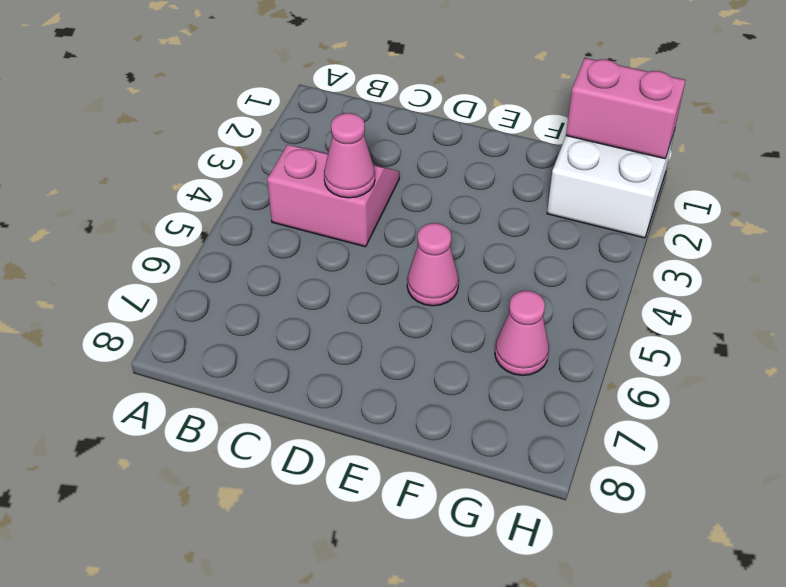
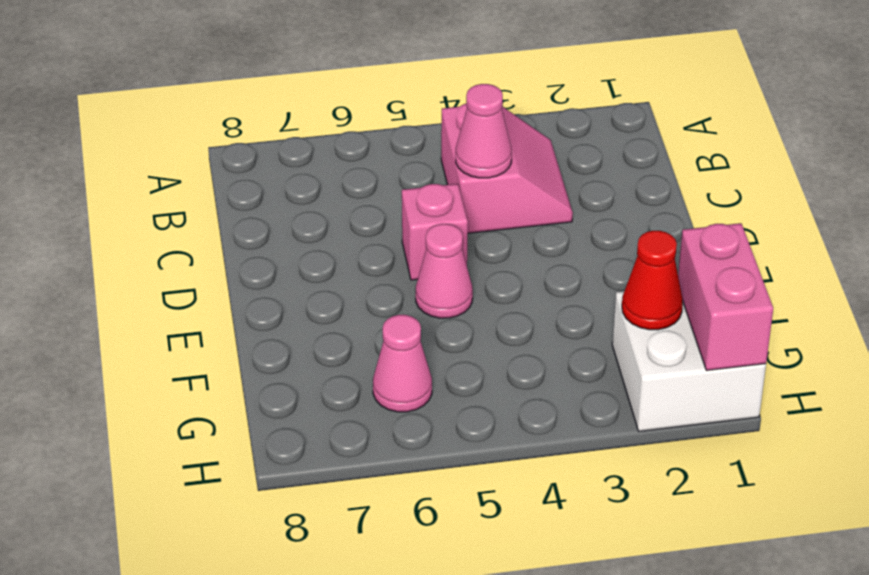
none -> pink brick D5 level 1
none -> red cone G2 level 2

